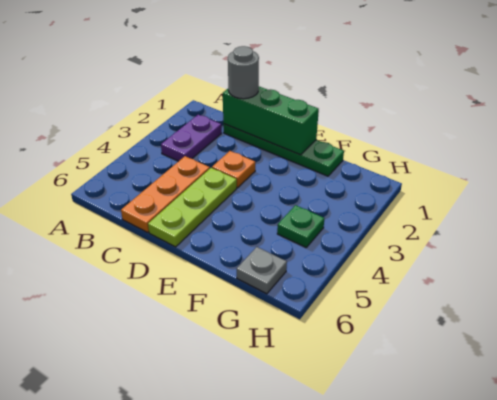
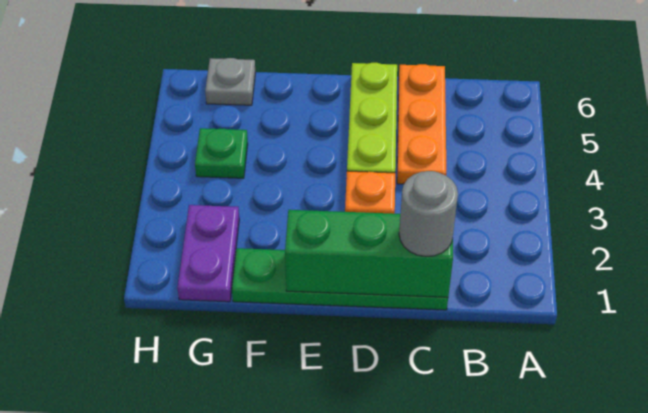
purple plate B2:B3 level 1 -> purple plate G1:G2 level 1

